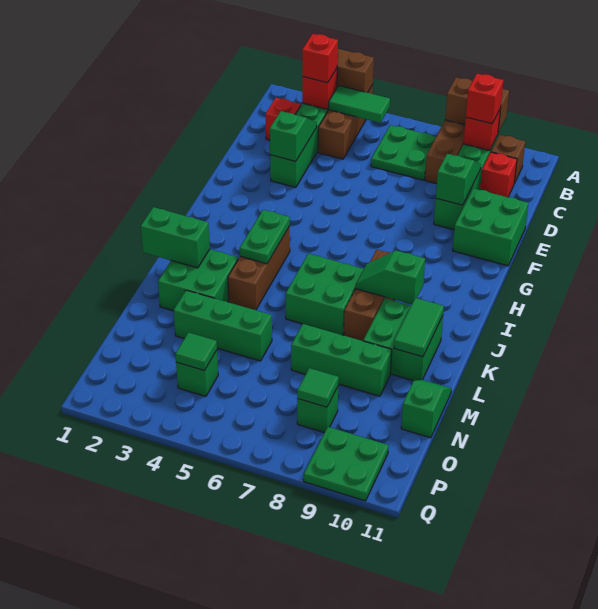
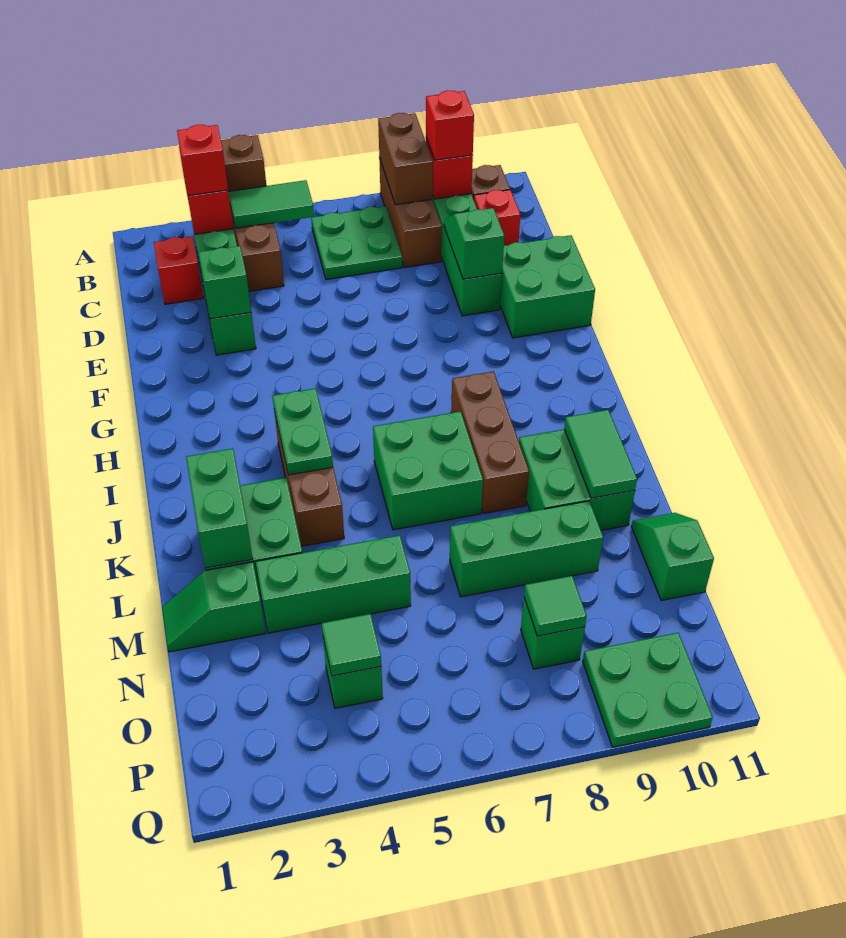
brown brick A8:A9 level 2 -> brown brick A8:B8 level 2
green slope J8:J9 level 2 top 9 -> green slope M1:M2 level 1 top 2
green brick K1:K2 level 2 -> green brick K2:L2 level 2

